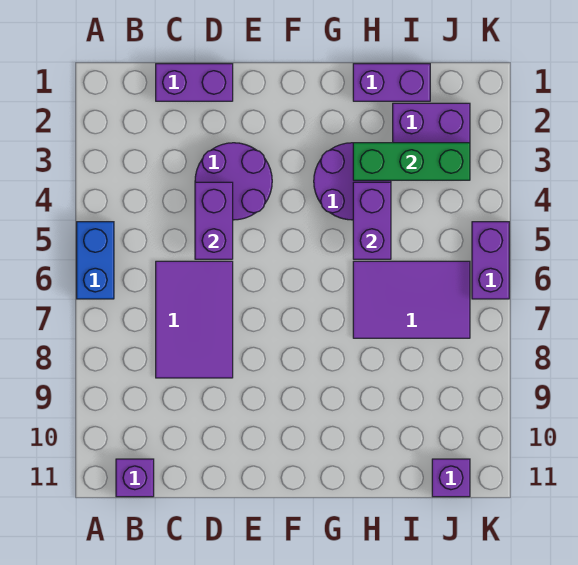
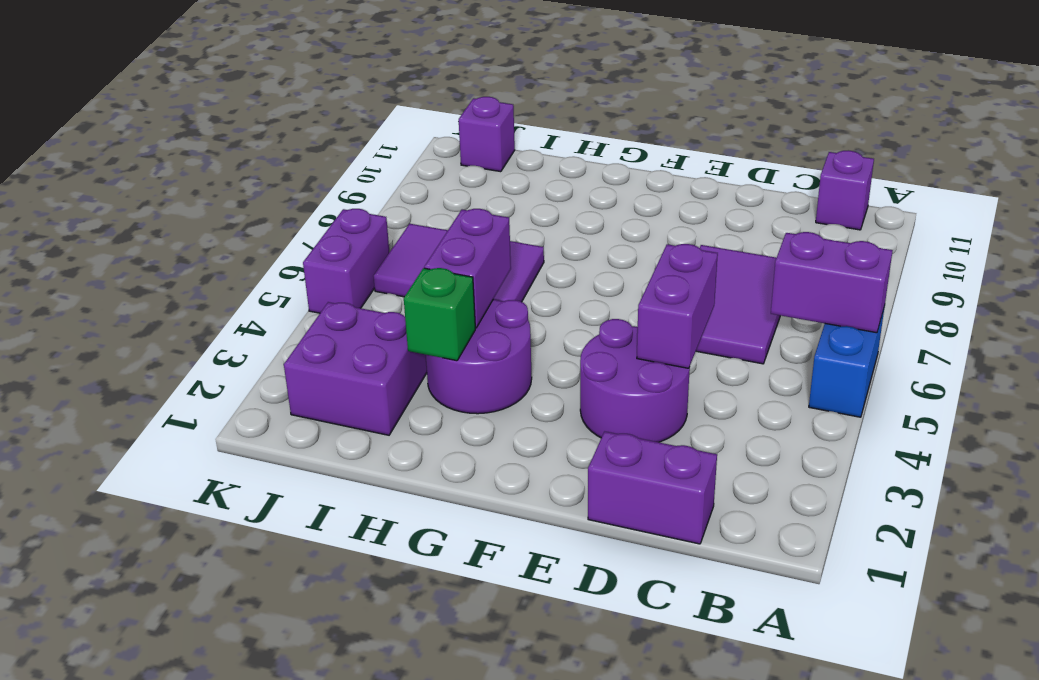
purple brick H1:I1 level 1 -> purple brick A6:B6 level 2
green brick H3:J3 level 2 -> green brick H3 level 2

